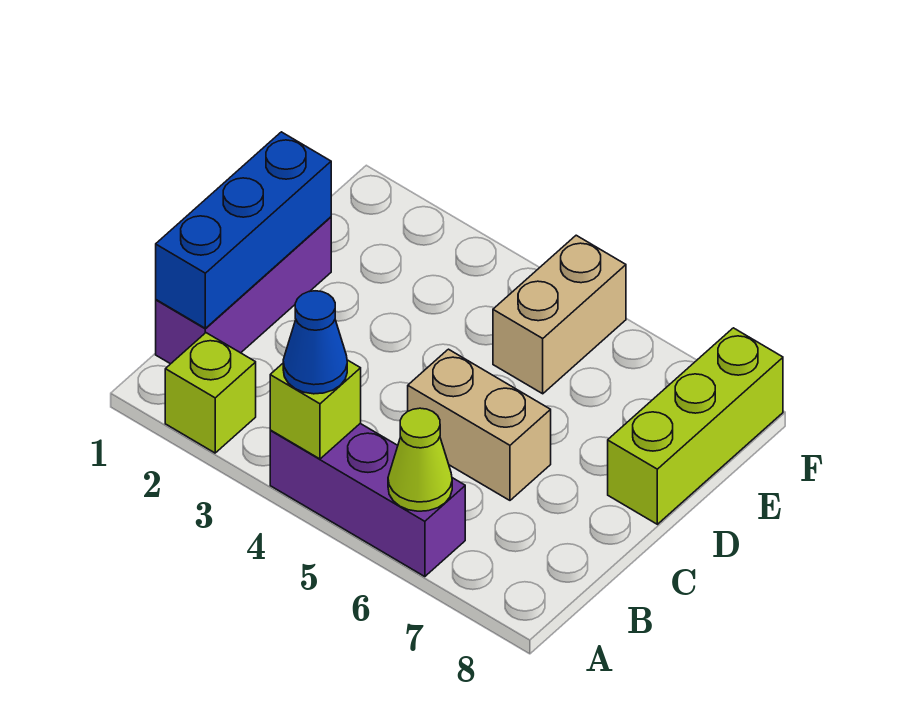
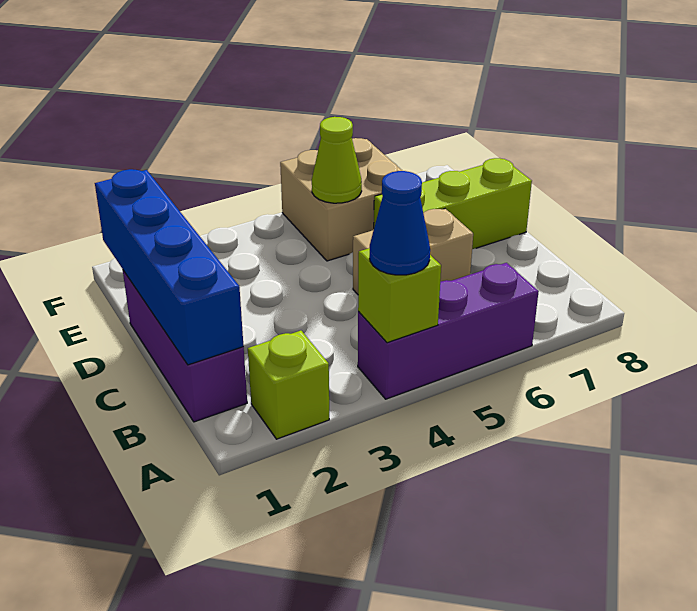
lime cone A6 level 2 -> lime cone E5 level 2
blue brick B1:D1 level 2 -> blue brick B1:E1 level 2
lime brick D8:F8 level 1 -> lime brick D6:D8 level 1
tan brick E5:F5 level 1 -> tan brick E5:F6 level 1

